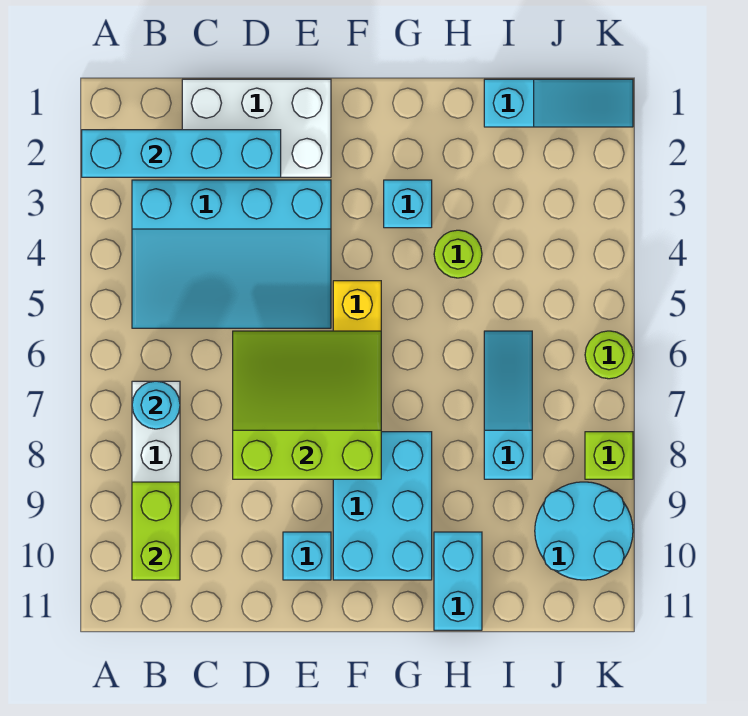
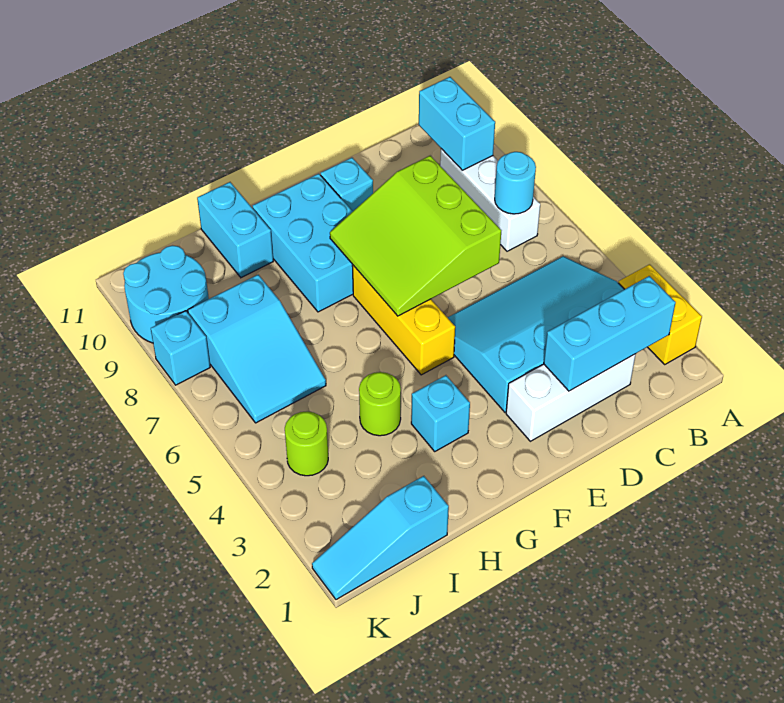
none -> yellow brick A2:A3 level 1
cyan brick A2:D2 level 2 -> cyan brick B2:D2 level 2
lime brick B9:B10 level 2 -> cyan brick B9:B10 level 2
white brick C1:E2 level 1 -> white brick C2:E2 level 1
lime slope D6:F8 level 2 top 8 -> lime slope D6:F8 level 2 top D
cyan slope I6:I8 level 1 top 8 -> cyan slope I6:J8 level 1 top 8
lime round brick K6 level 1 -> lime round brick J4 level 1
lime brick K8 level 1 -> cyan brick K8 level 1

